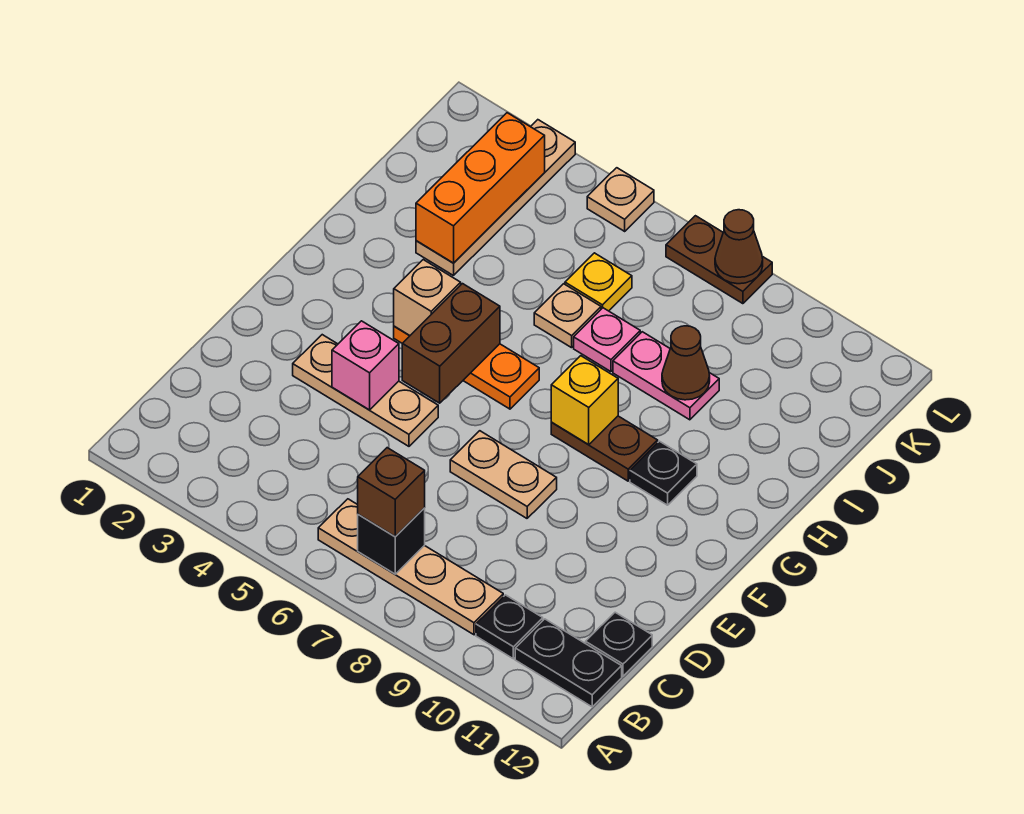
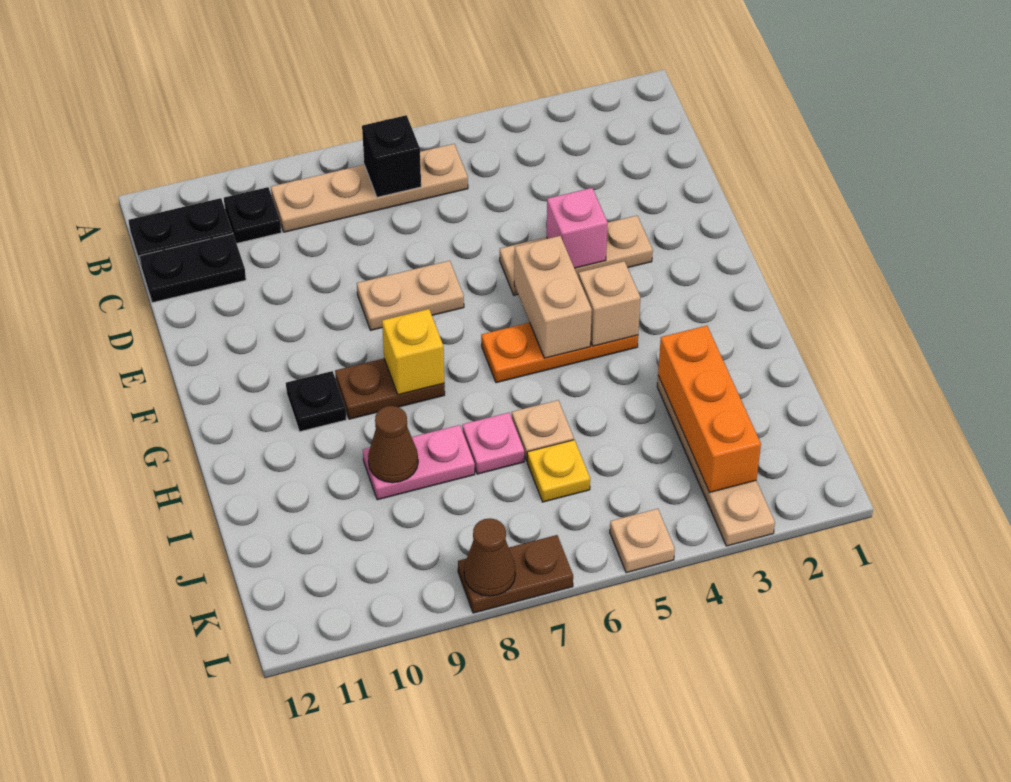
brown brick B7 level 3 -> none
black plate C12 level 1 -> black plate C11:C12 level 1
brown brick F5:G5 level 2 -> tan brick F5:G5 level 2

